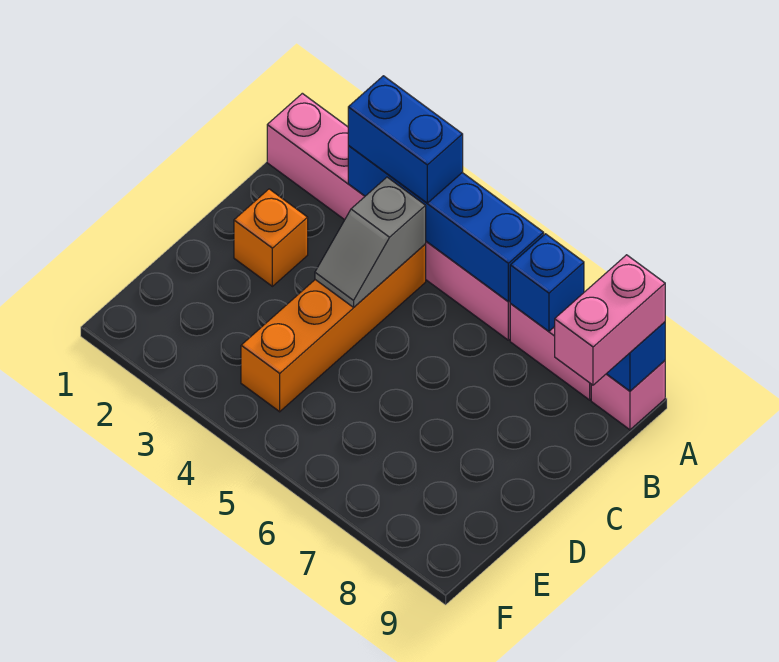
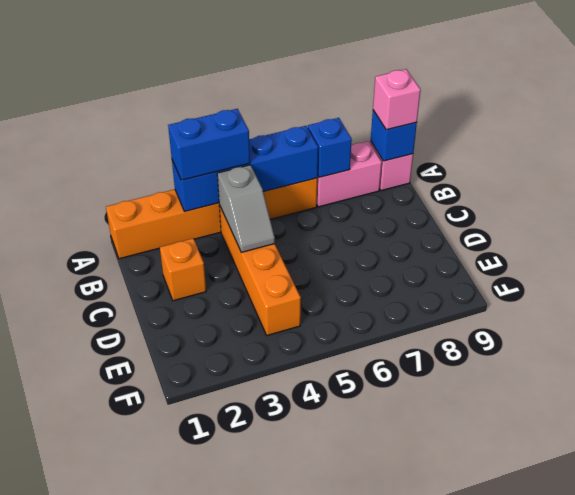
pink brick A1:A6 level 1 -> orange brick A1:A6 level 1
pink brick A9:B9 level 3 -> pink brick A9 level 3

